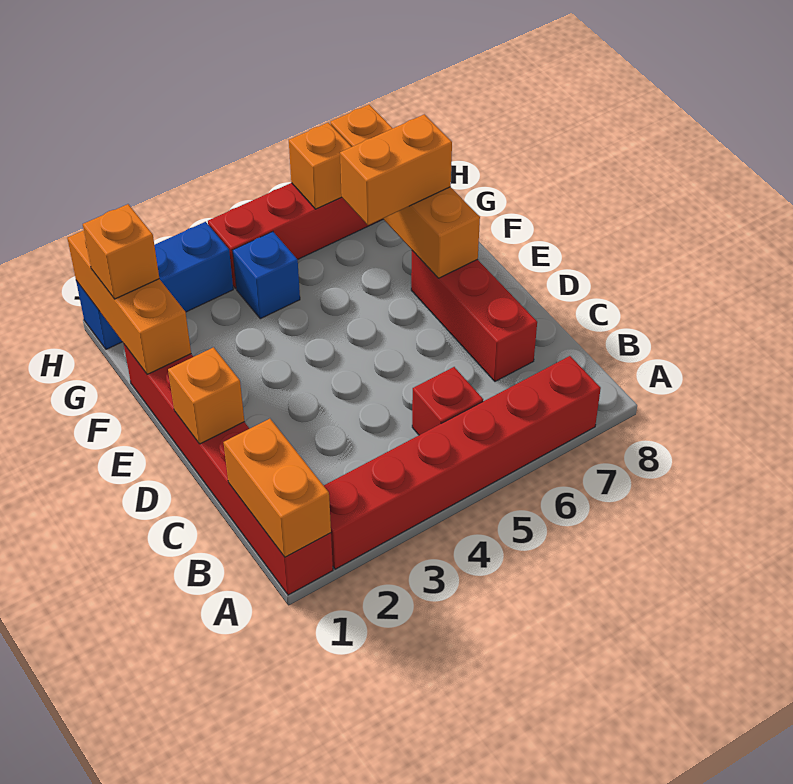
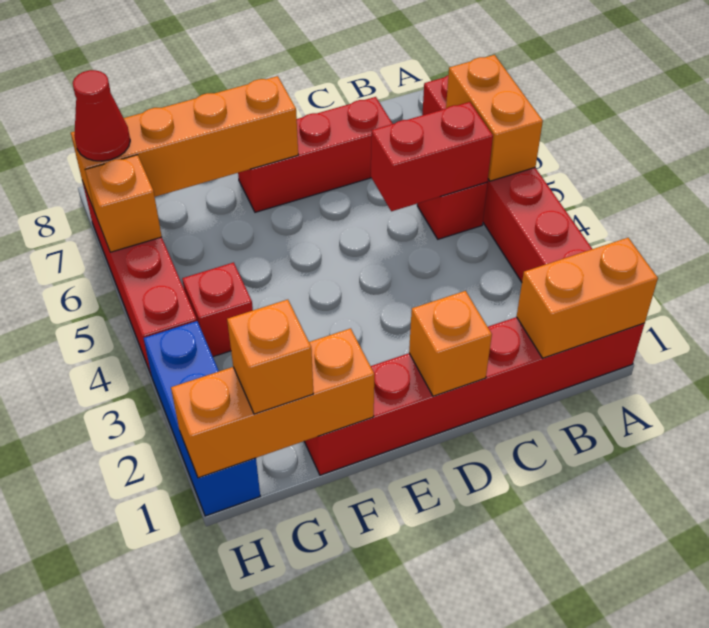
none -> red brick B5:C5 level 2
orange brick F6:F7 level 3 -> orange brick A5:A6 level 2
blue brick G4 level 1 -> red brick G4 level 1
none -> red cone H7 level 3

